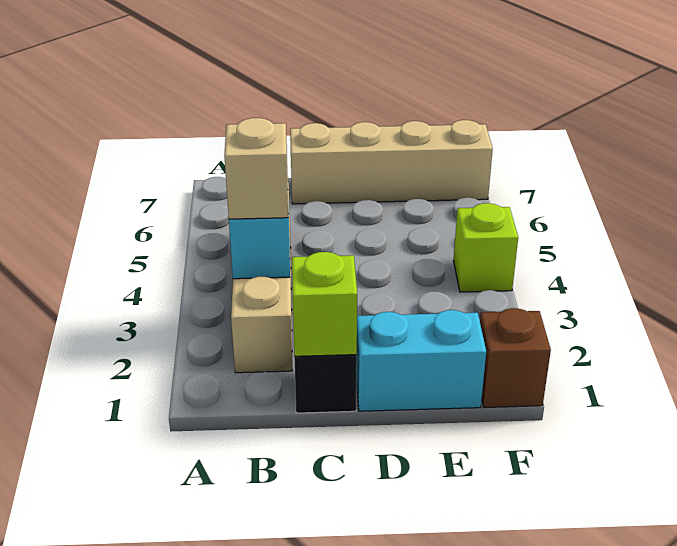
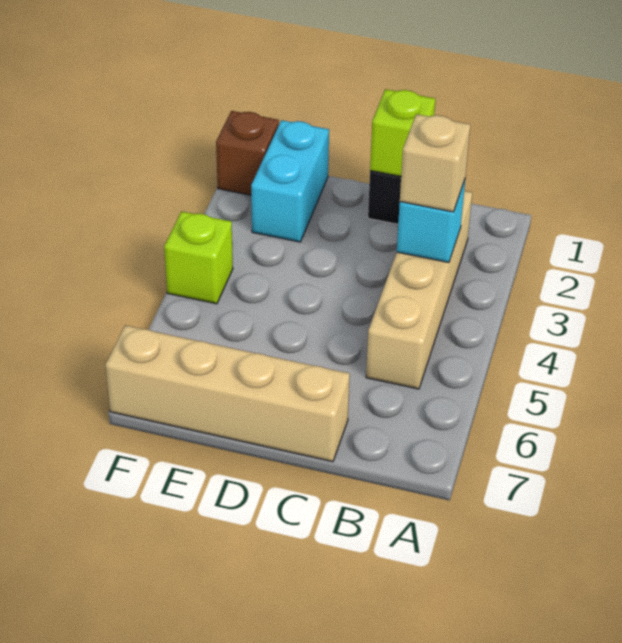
cyan brick D1:E1 level 1 -> cyan brick E1:E2 level 1

